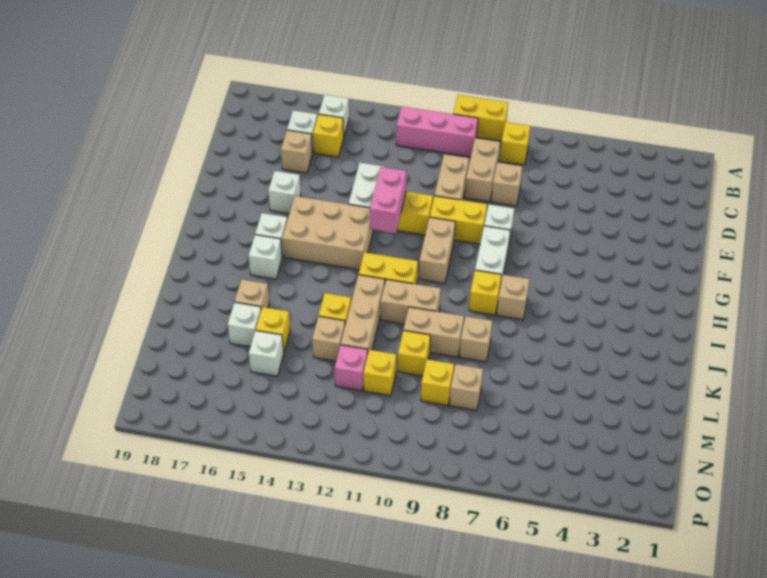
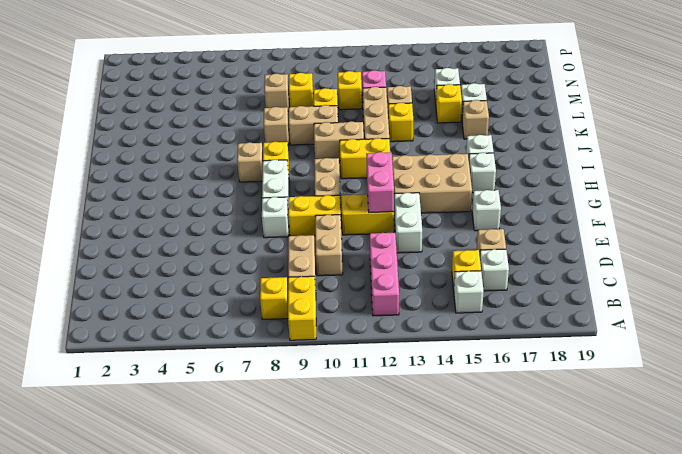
yellow brick A9:A10 level 1 -> yellow brick A9:B9 level 1
pink brick B10:B12 level 1 -> pink brick B12:D12 level 1
tan brick D8 level 1 -> none

